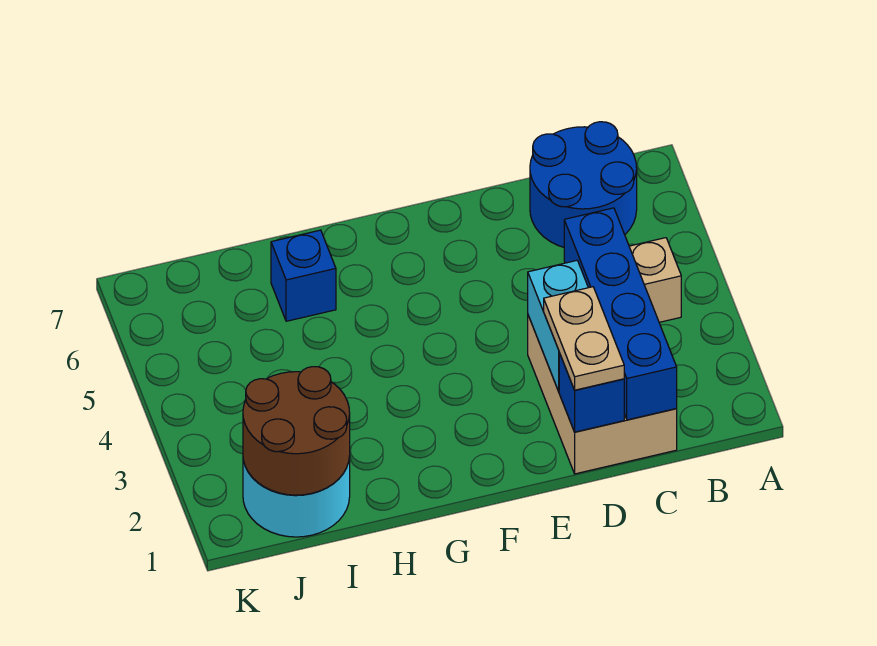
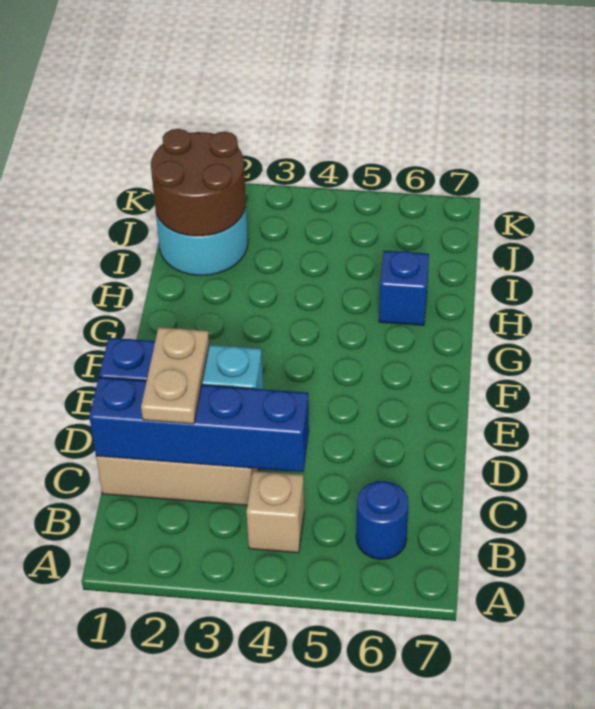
blue round brick B6:C7 level 1 -> blue round brick B6 level 1
tan plate D1:D2 level 3 -> tan plate C2:D2 level 3

